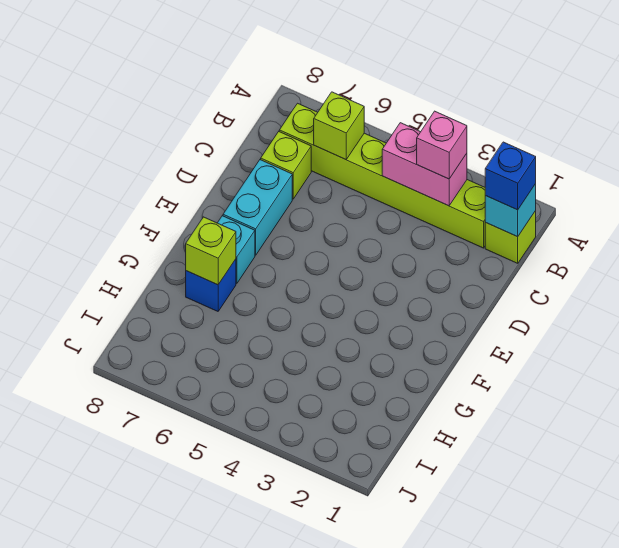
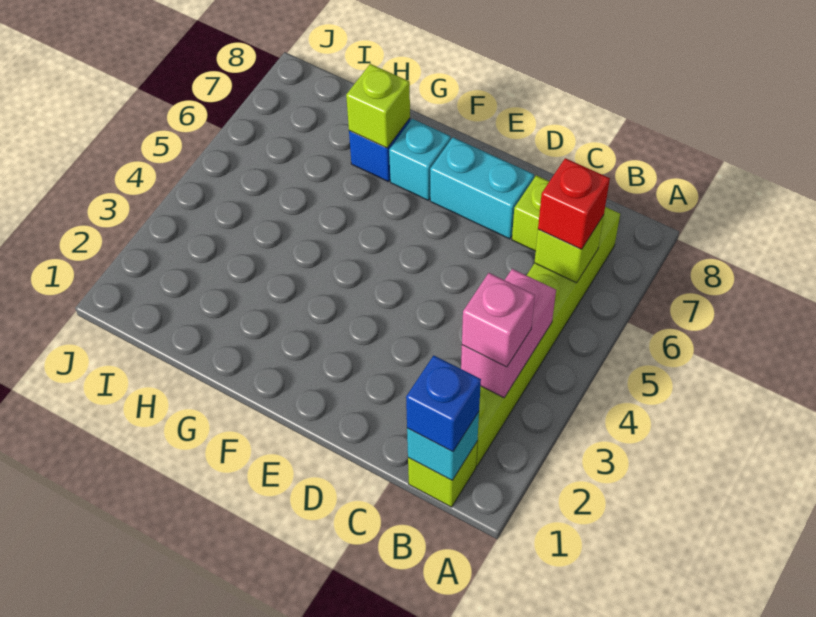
none -> red brick B6 level 3

